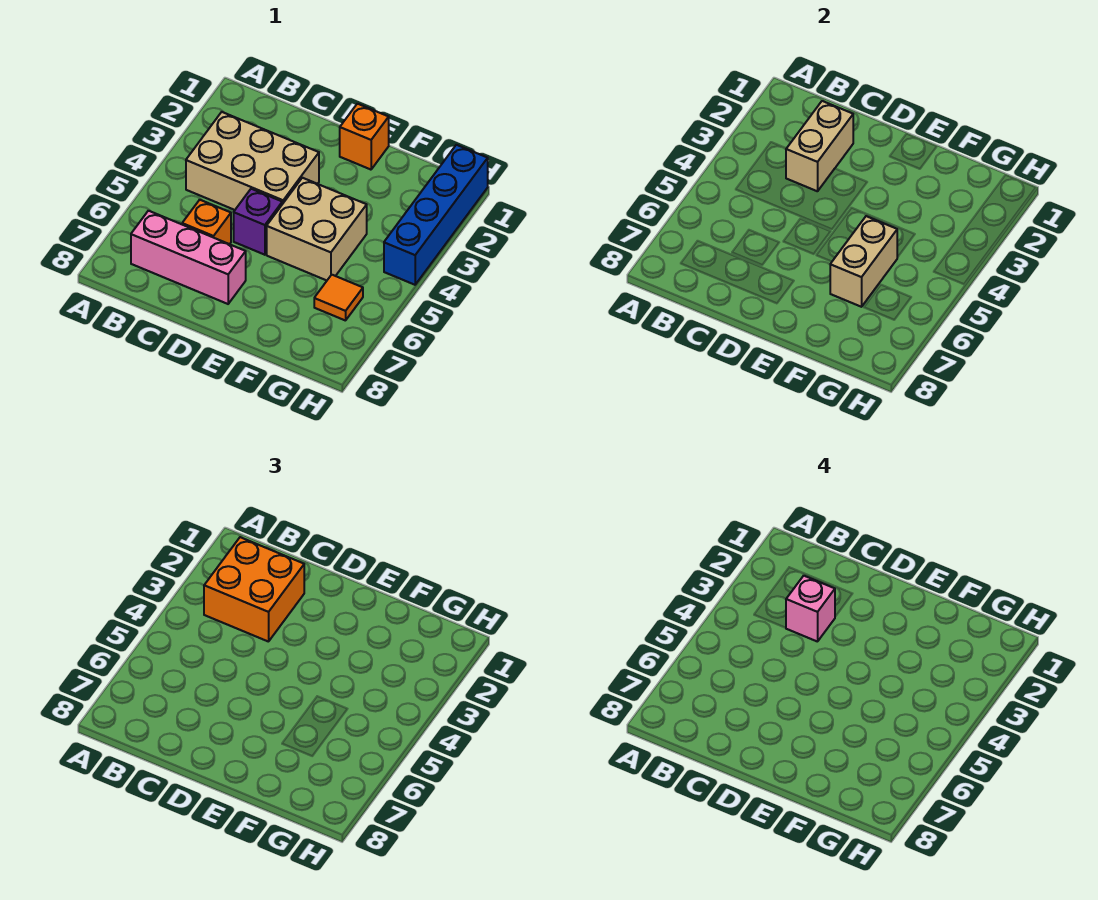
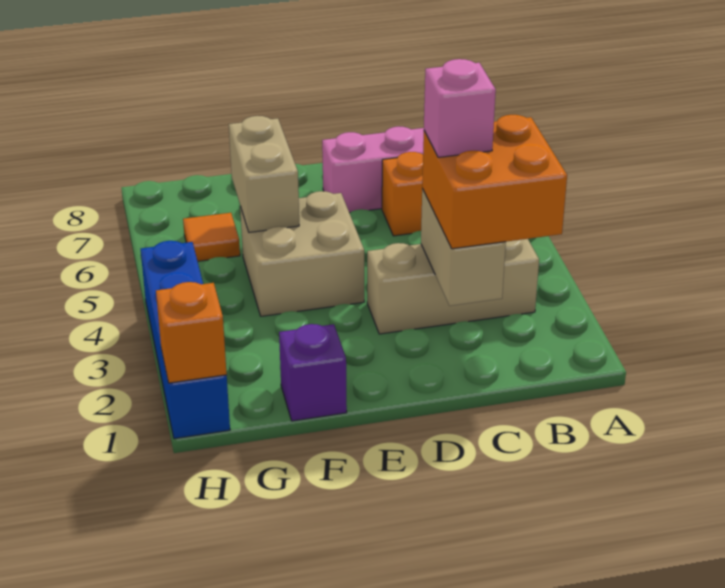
tan brick B3:D4 level 1 -> tan brick B3:D3 level 1
purple brick D5 level 1 -> purple brick F1 level 1
orange brick E1 level 1 -> orange brick H1 level 2

